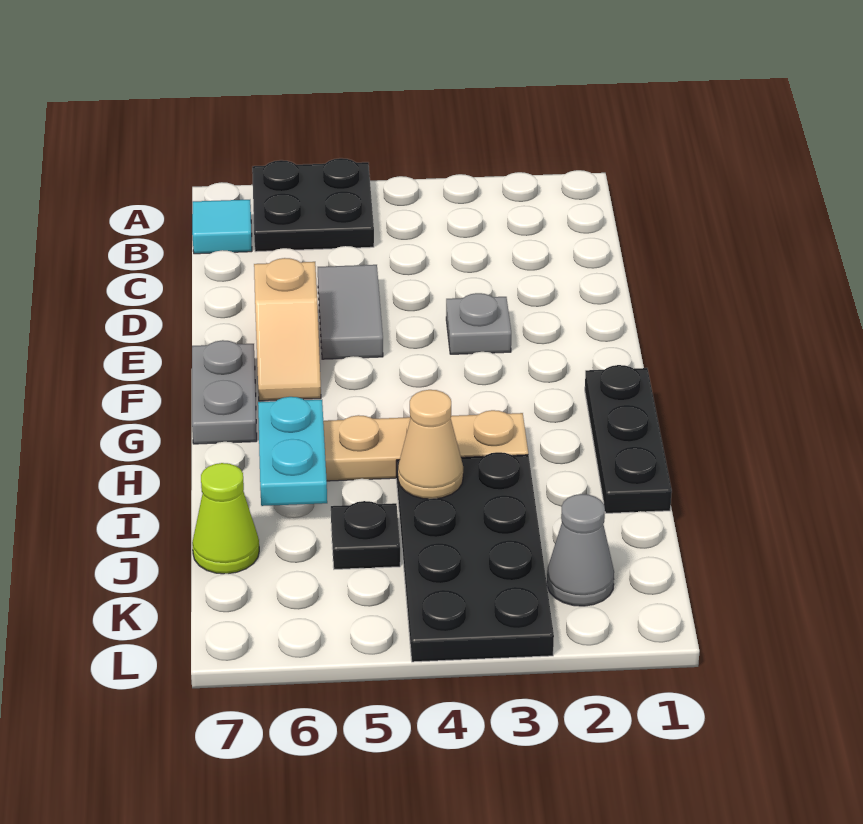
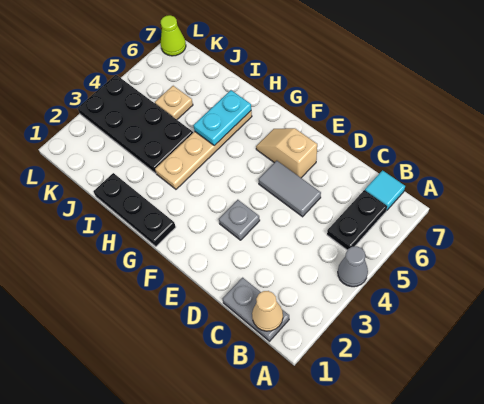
black plate A5:B6 level 1 -> black plate B5:B6 level 1
grey plate F7:G7 level 1 -> grey plate B1:C1 level 1
cyan plate H6:I6 level 2 -> cyan plate H5:H6 level 2
tan cone I4 level 2 -> tan cone B1 level 2
black plate J5 level 1 -> tan plate J5 level 1
lime cone J7 level 1 -> lime cone L7 level 1
grey cone K2 level 1 -> grey cone A4 level 1

